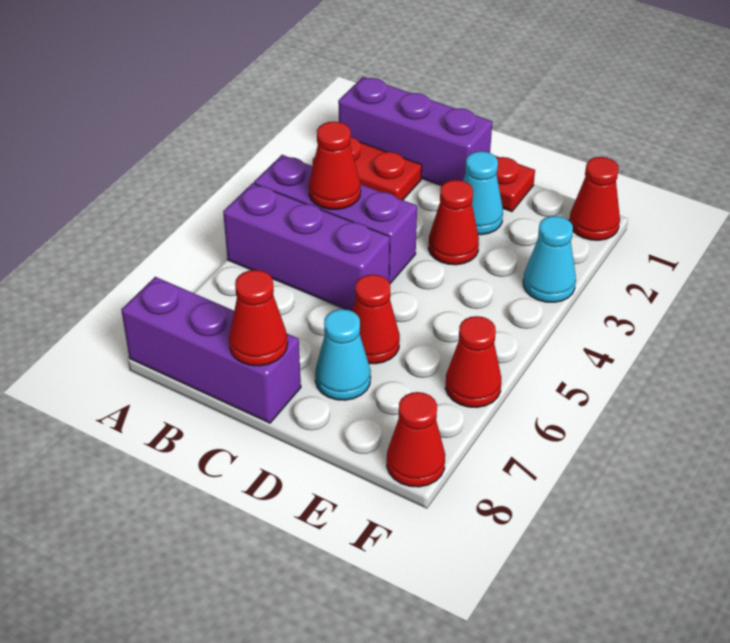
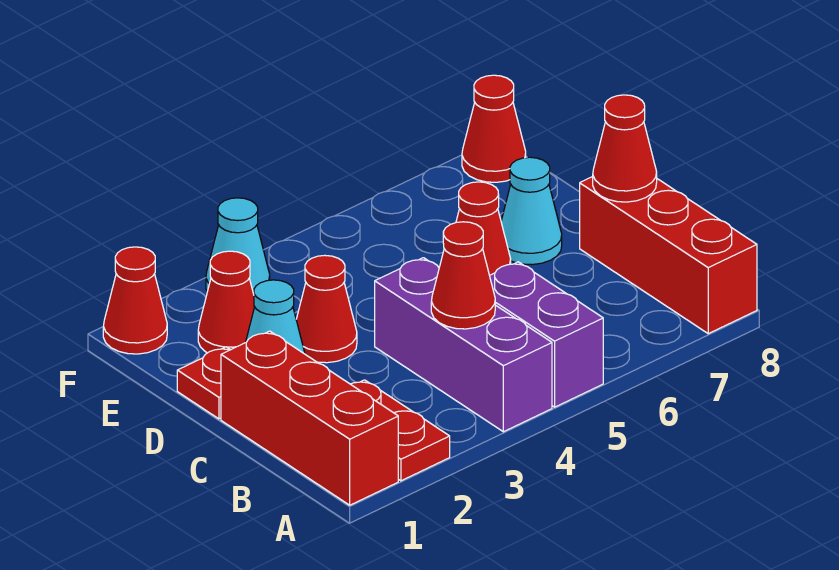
purple brick A1:C1 level 1 -> red brick A1:C1 level 1
purple brick A5:C5 level 1 -> purple brick A5:B5 level 1
purple brick A8:C8 level 1 -> red brick A8:C8 level 1
red cone F6 level 1 -> red cone E2 level 1

